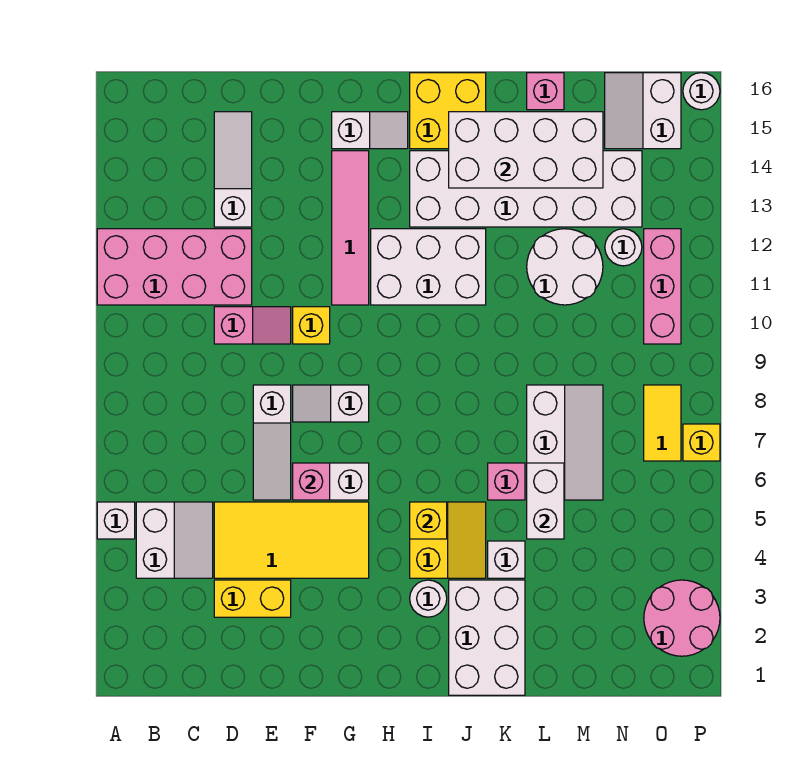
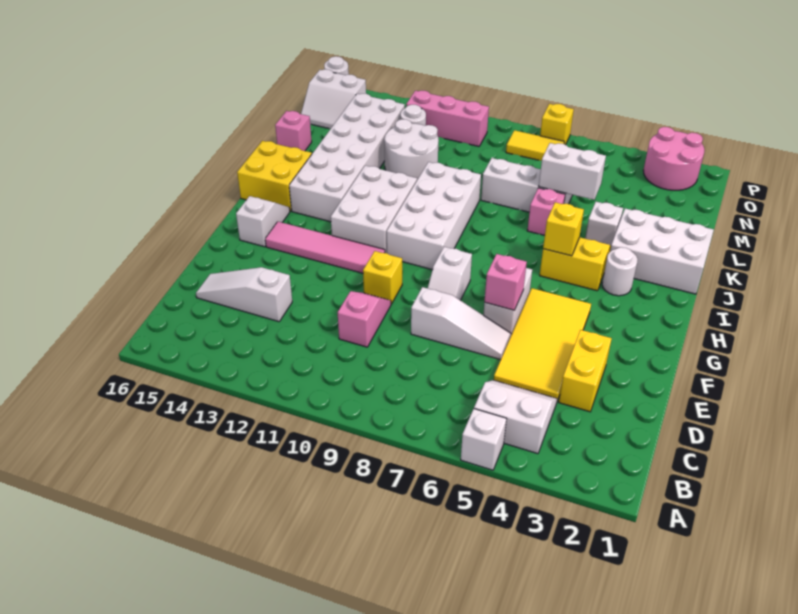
pink brick A11:D12 level 1 -> none
white brick J14:M15 level 2 -> white brick H9:K10 level 1

